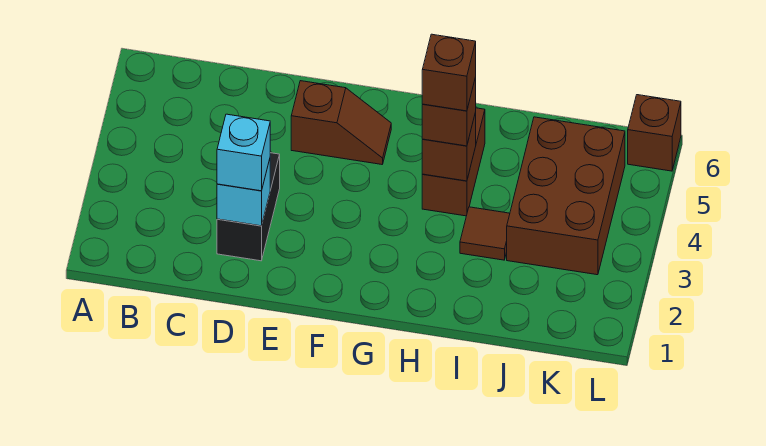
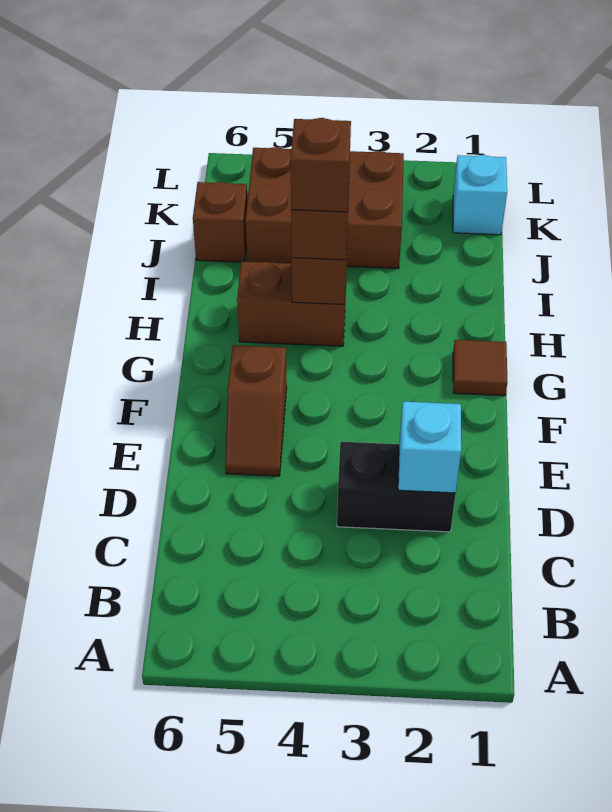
cyan brick D2 level 3 -> cyan brick K1 level 1
brown slope E5:F5 level 1 top E -> brown slope E5:F5 level 1 top F
brown tile I3 level 1 -> brown tile G1 level 1
brown brick L6 level 1 -> brown brick J6 level 1

